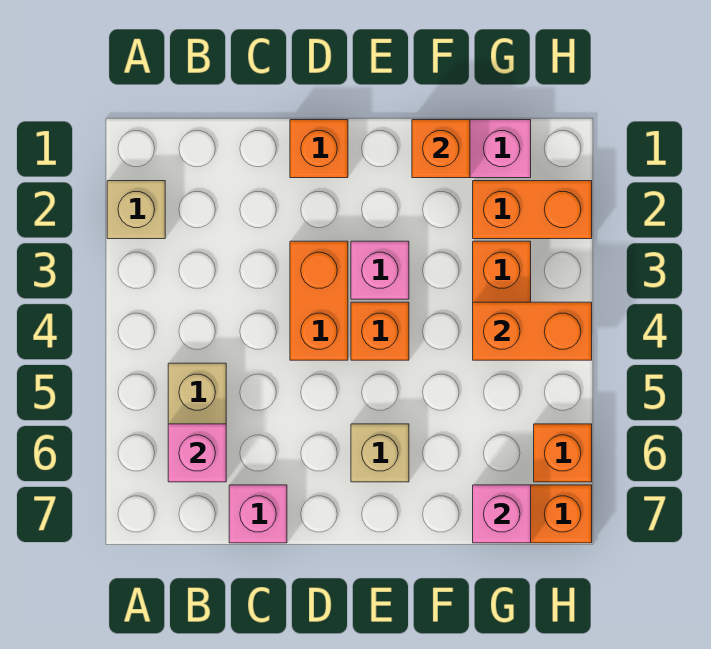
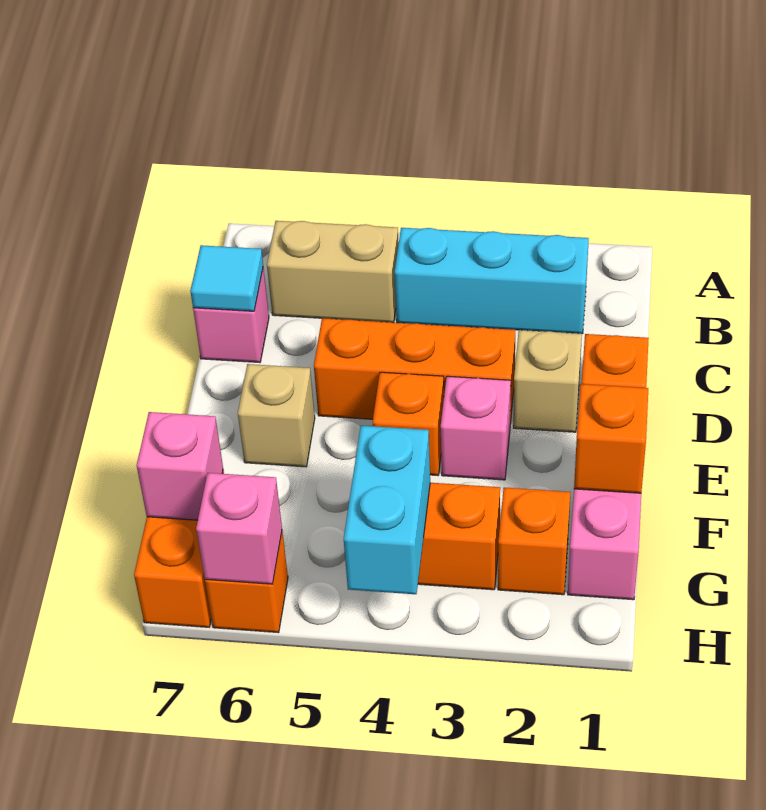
tan brick A2 level 1 -> tan brick D2 level 1
none -> cyan brick B2:B4 level 1
pink brick B6 level 2 -> pink brick H6 level 2
none -> cyan tile C7 level 2
orange brick D3:D4 level 1 -> orange brick D3:D5 level 1
orange brick G2:H2 level 1 -> orange brick G2 level 1
orange brick G4:H4 level 2 -> cyan brick G4:H4 level 2

